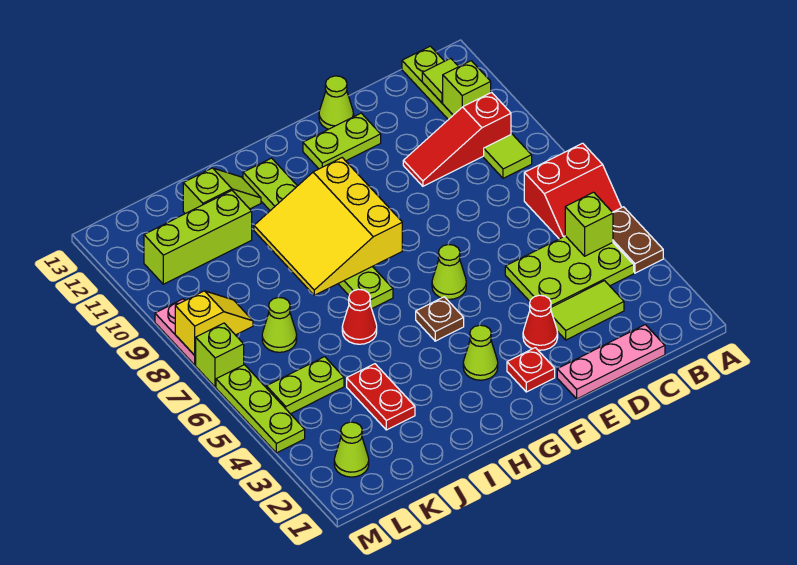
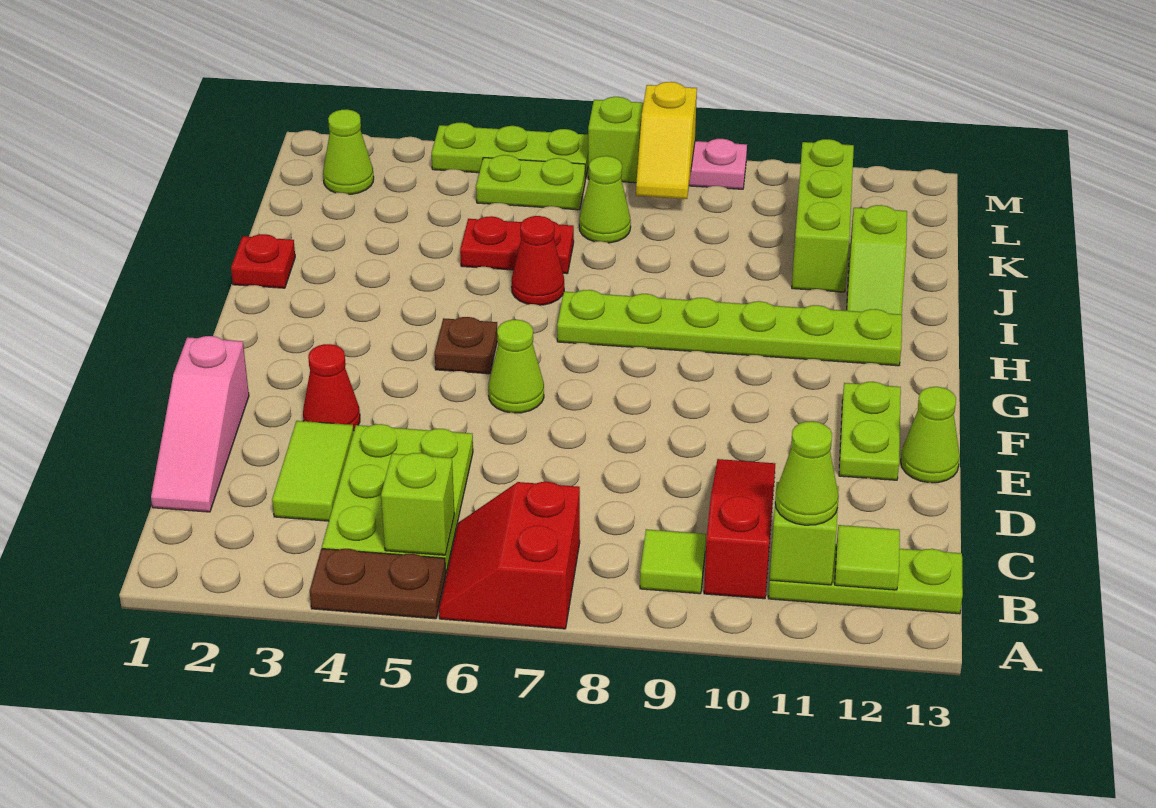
pink plate C1:E1 level 1 -> pink slope C1:E1 level 1 top E
red plate F2 level 1 -> red plate I1 level 1
lime cone G3 level 1 -> lime cone B11 level 3
yellow slope G8:I10 level 2 top G -> none
red plate J3:J4 level 1 -> red plate J5:J6 level 1
lime plate K5:L5 level 1 -> lime plate L5:L6 level 1

